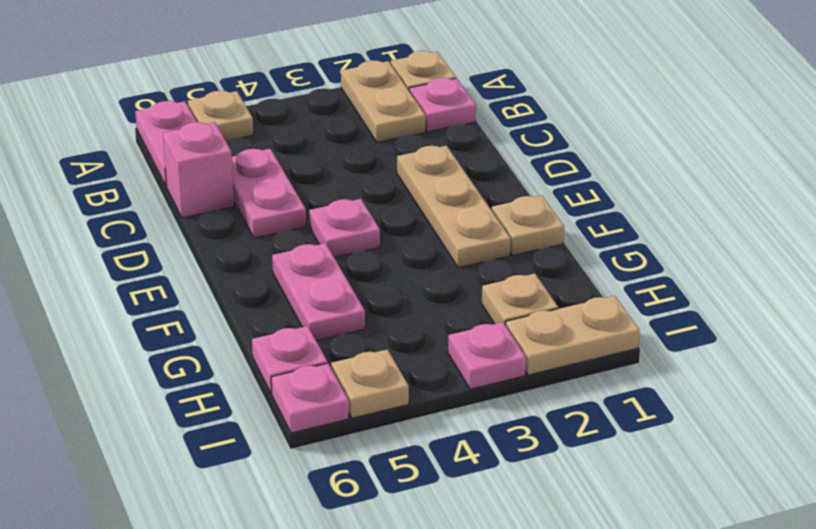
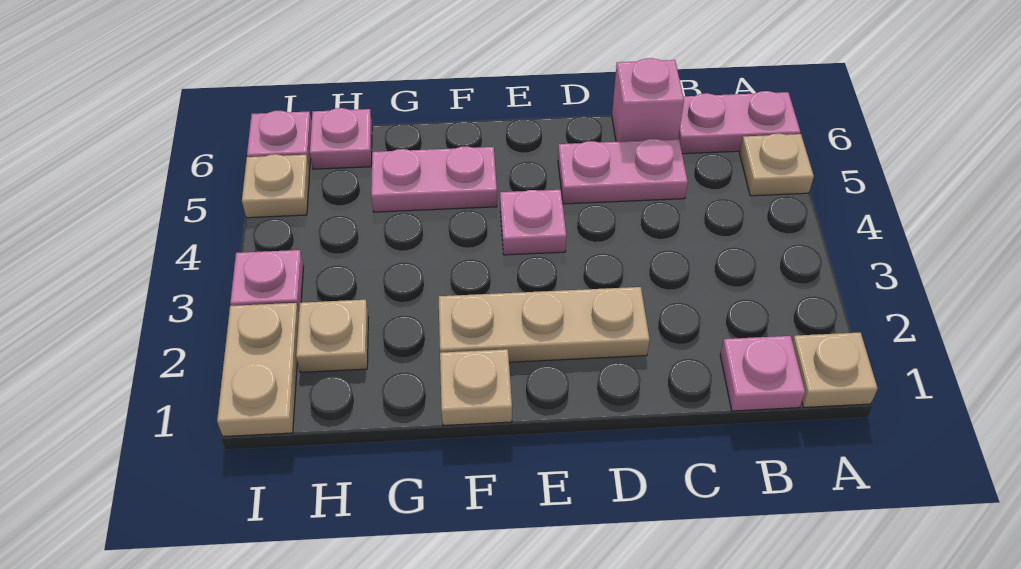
tan plate A2:B2 level 1 -> none

